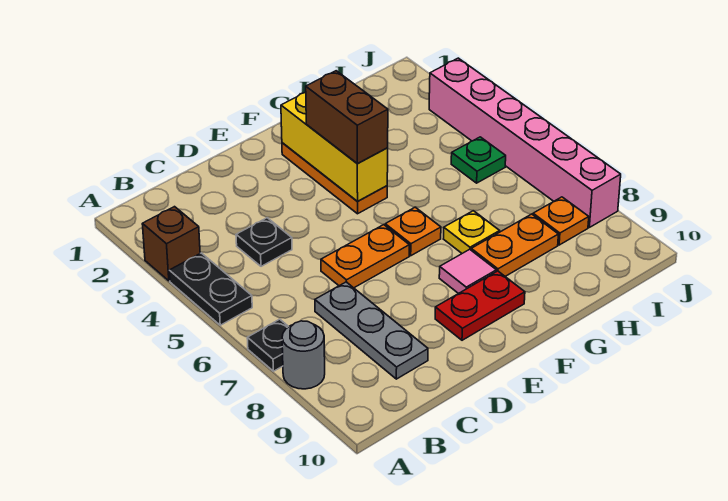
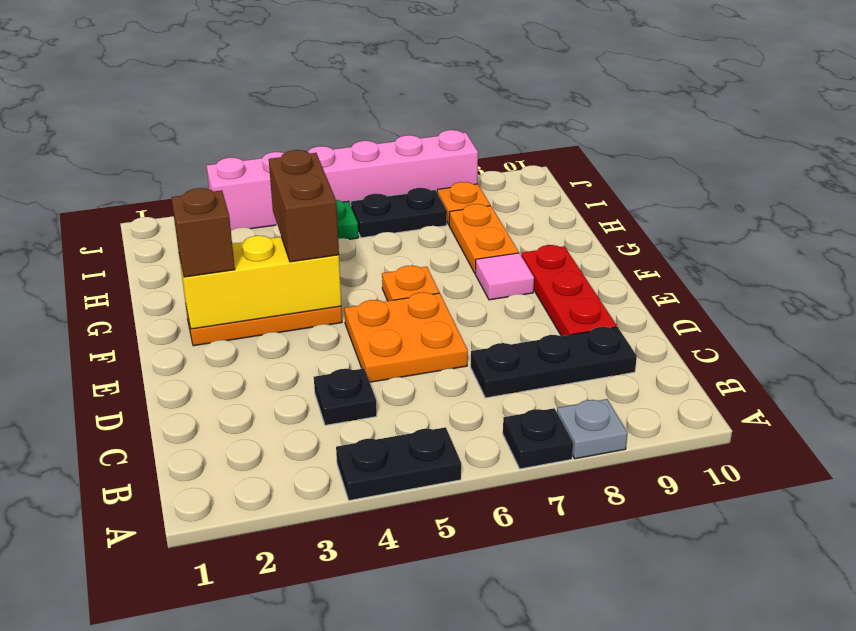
brown brick A3 level 1 -> brown brick F2 level 3
grey round brick A8 level 1 -> grey plate A8 level 1
grey plate C7:C9 level 1 -> black plate C7:C9 level 1
orange plate D6:E6 level 1 -> orange plate D5:E6 level 1
red plate E9:F9 level 1 -> red plate D9:F9 level 1
brown brick F3:F4 level 3 -> brown brick F4:G4 level 3
yellow plate G7 level 1 -> none
none -> black plate I6:I7 level 1

